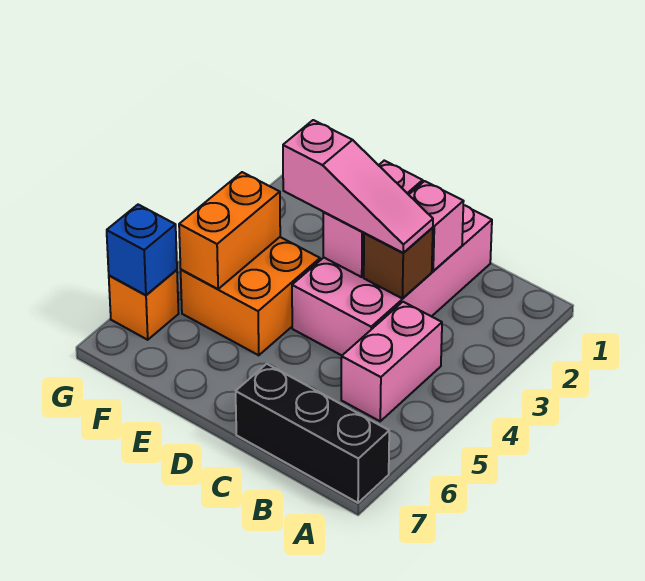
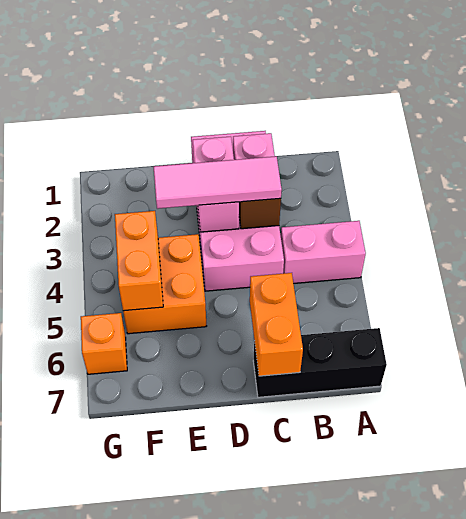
pink brick B4:B5 level 1 -> pink brick A4:B4 level 1
pink slope C3:E3 level 3 top E -> pink tile C3:E3 level 3
none -> orange brick C6:C7 level 2
blue brick G6 level 2 -> none

